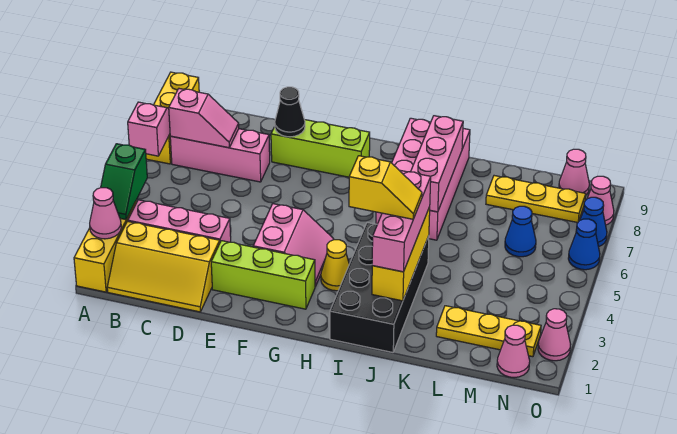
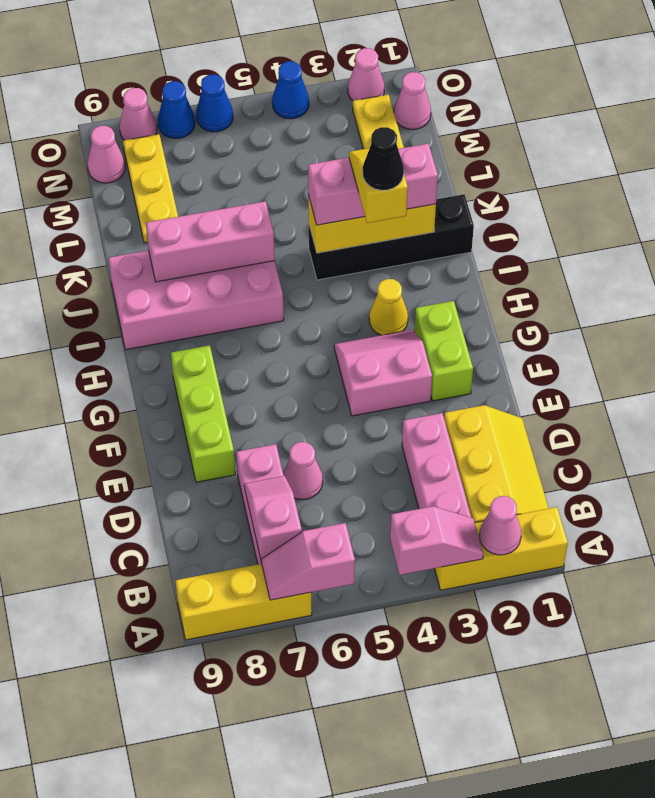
green slope A3:A4 level 2 top 4 -> pink slope A3:A4 level 2 top 4
none -> pink cone D6 level 1
lime brick E2:G2 level 1 -> lime brick F2:G2 level 1
black cone E8 level 2 -> black cone I3 level 5
black brick I1:J4 level 1 -> black brick J1:J4 level 1
blue cone M6 level 1 -> blue cone O4 level 1

